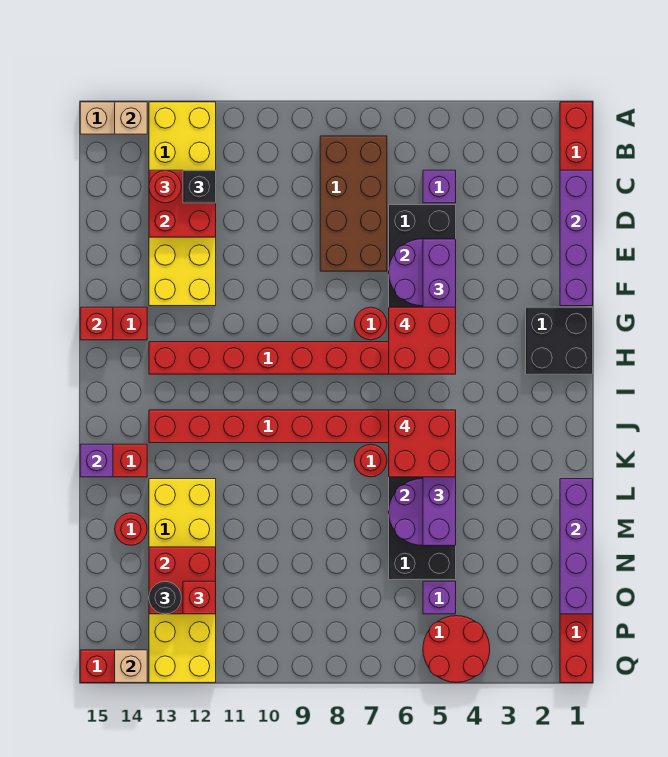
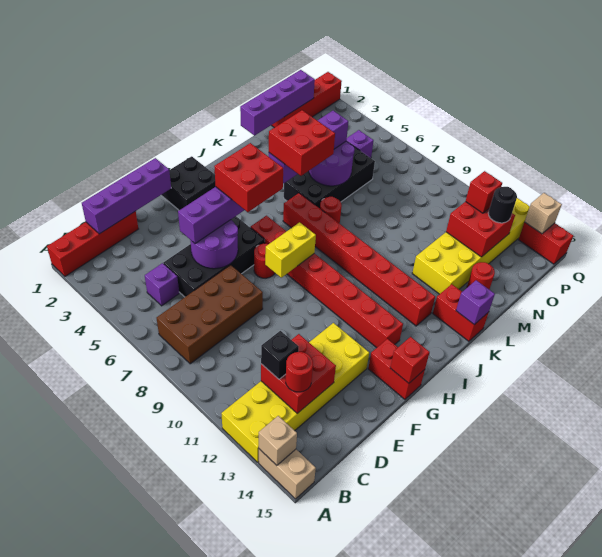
none -> yellow brick G8:H8 level 2
red round brick P4:Q5 level 1 -> none

